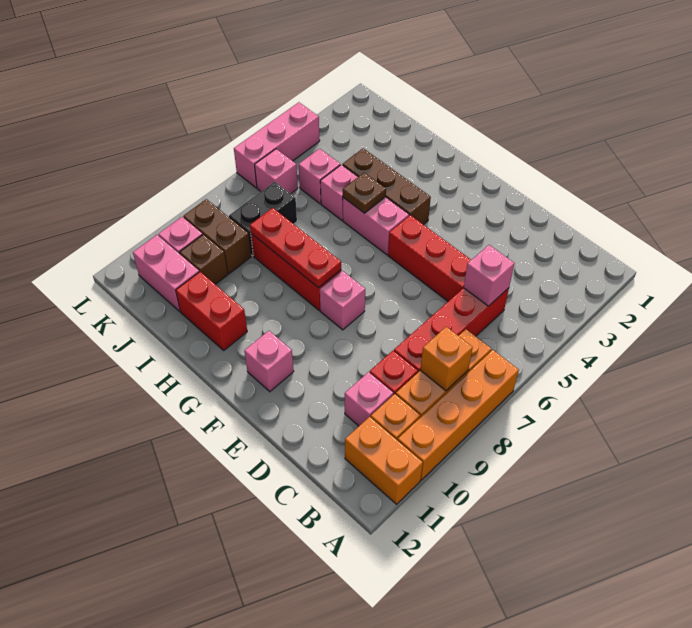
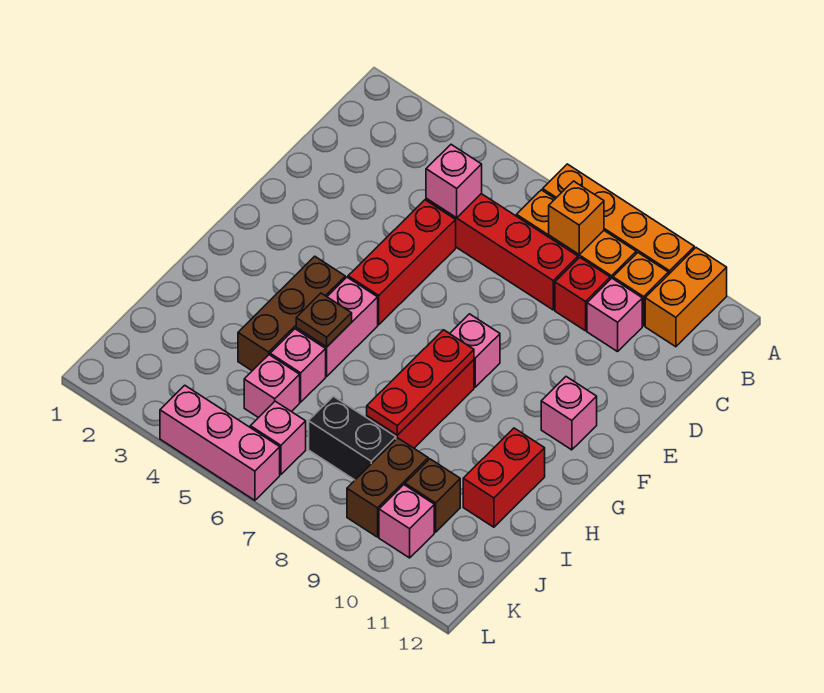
pink brick J11:K11 level 1 -> none

